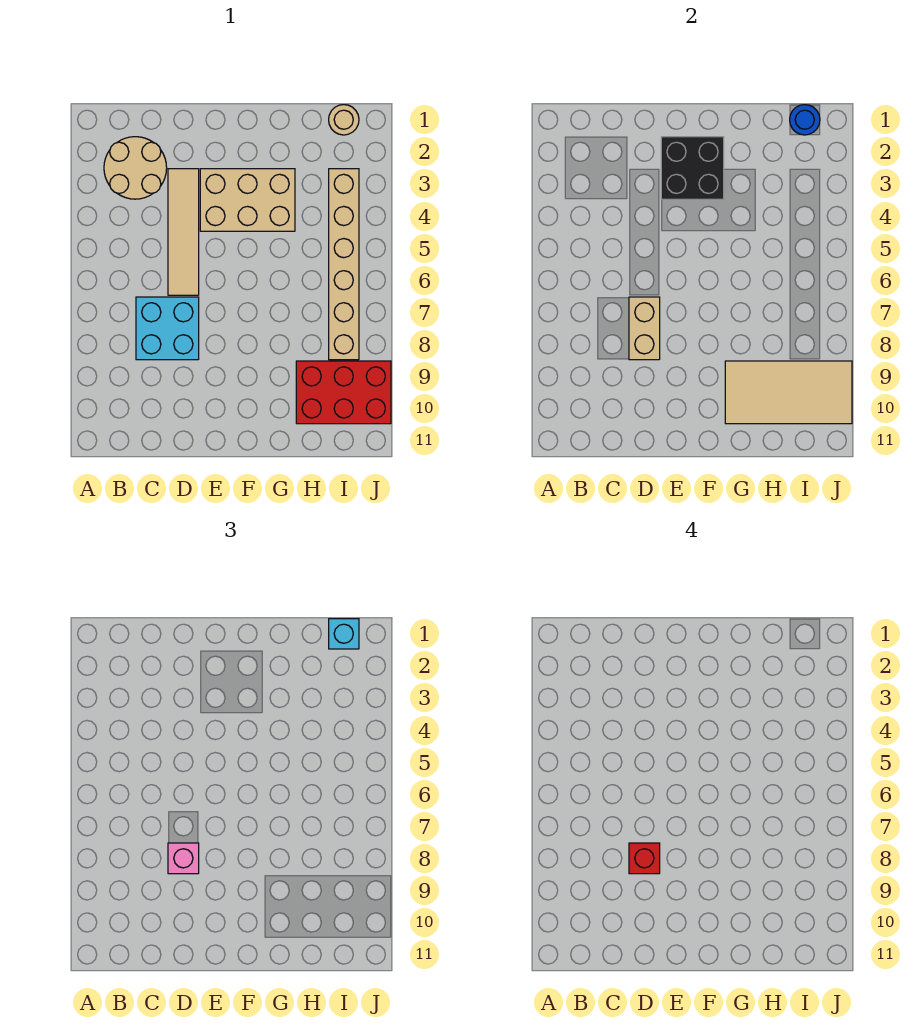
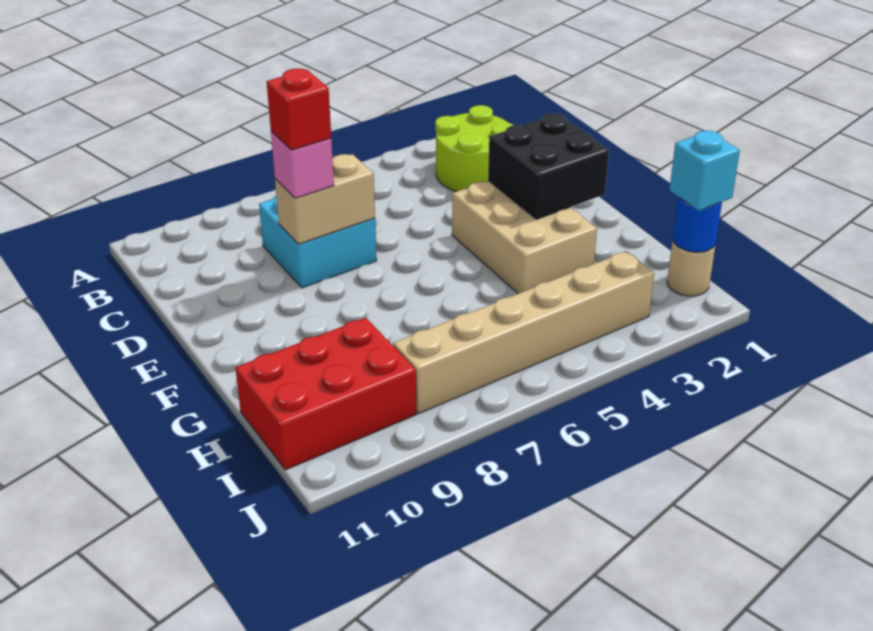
tan round brick B2:C3 level 1 -> lime round brick B2:C3 level 1
tan tile D3:D6 level 1 -> none
tan tile G9:J10 level 2 -> none
red brick H9:J10 level 1 -> red brick H9:I11 level 1

